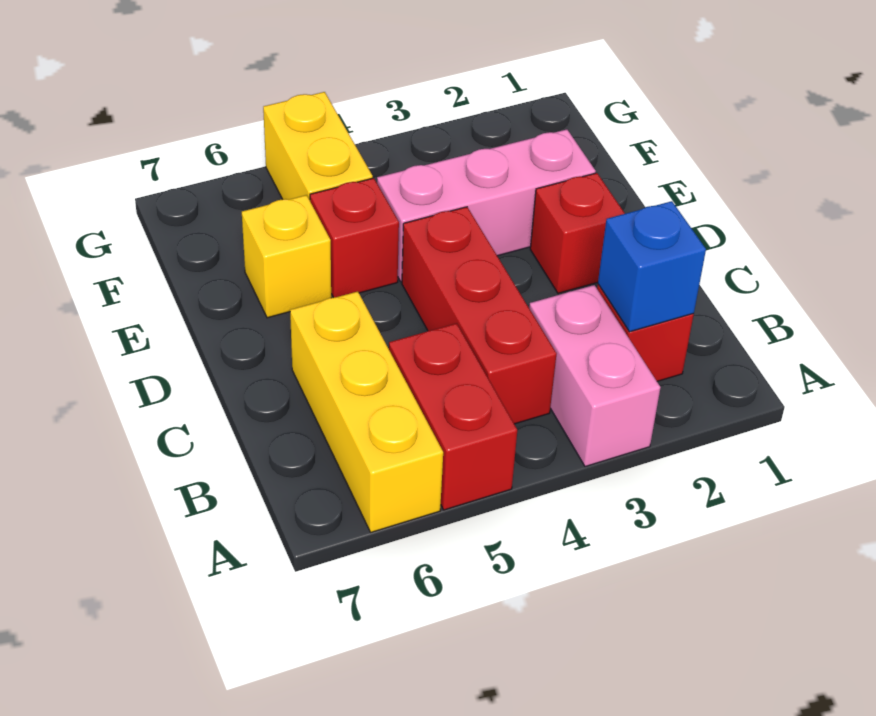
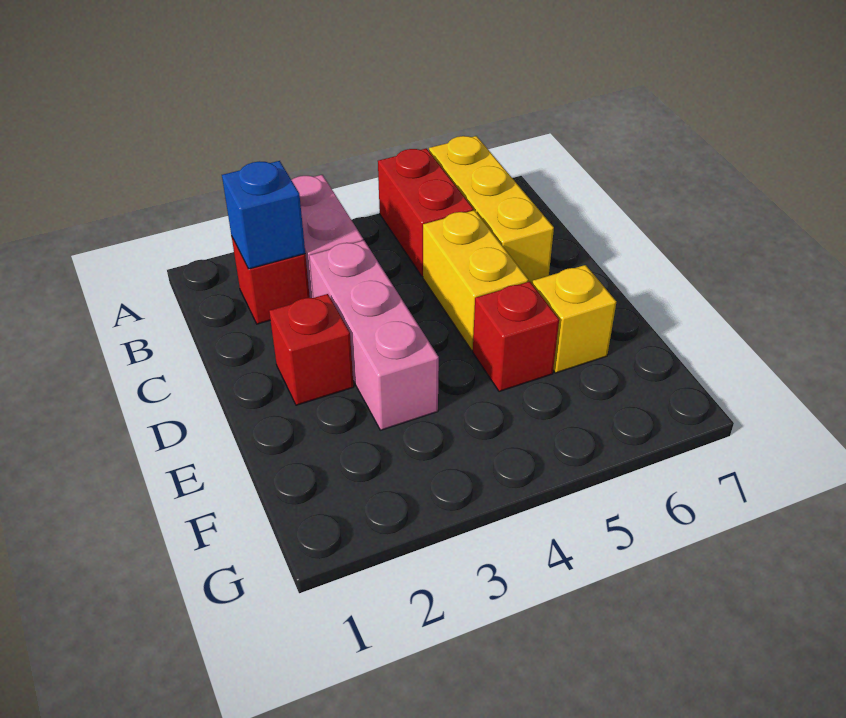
red brick B4:D4 level 1 -> none
pink brick E2:E4 level 1 -> pink brick C3:E3 level 1
yellow brick F5:G5 level 1 -> yellow brick C5:D5 level 1

